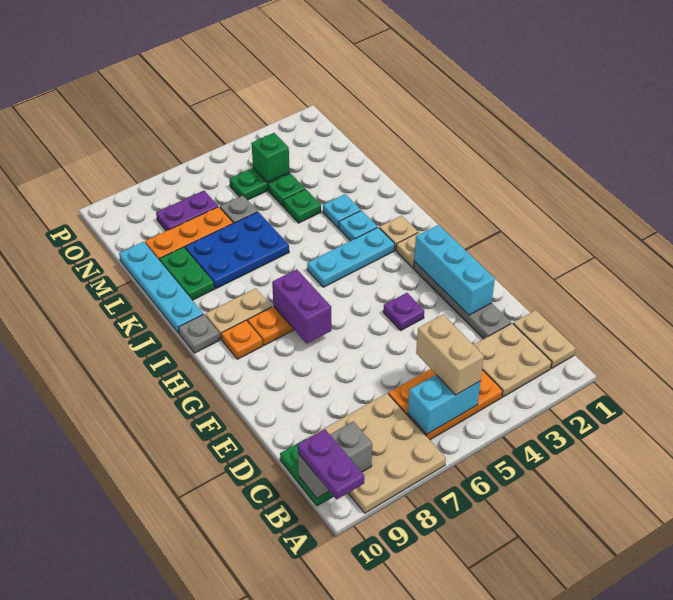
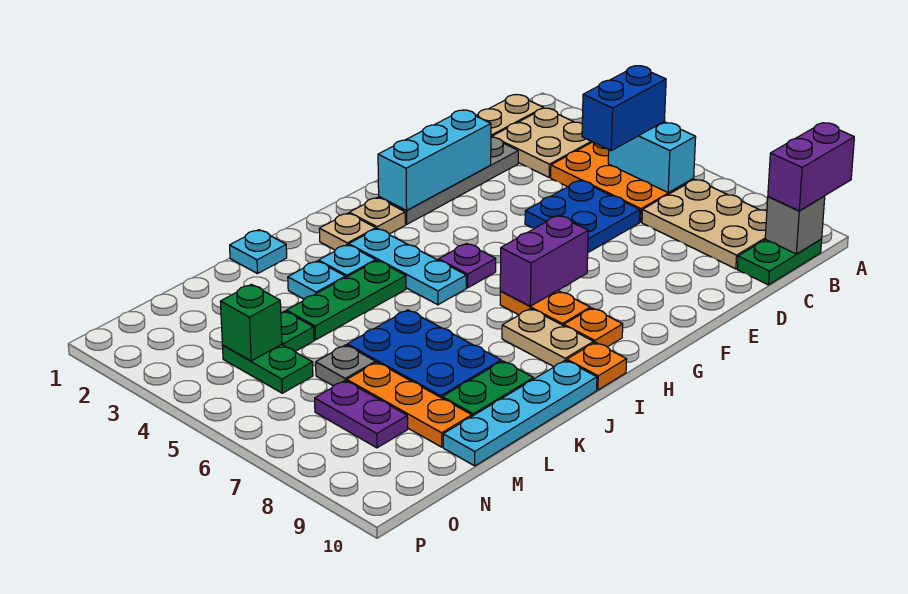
tan plate A7:C9 level 1 -> tan plate B7:C9 level 1
purple plate A10:B10 level 3 -> purple brick A10:B10 level 3
tan brick B5:C5 level 3 -> blue brick B5:C5 level 3
grey brick B9:B10 level 2 -> grey brick B10 level 2
none -> blue plate D5:E6 level 1
purple plate F4 level 1 -> purple plate H5 level 1
grey plate I10 level 1 -> orange plate I10 level 1
none -> cyan plate K1 level 1
green plate L4 level 1 -> green plate J4:L4 level 1

